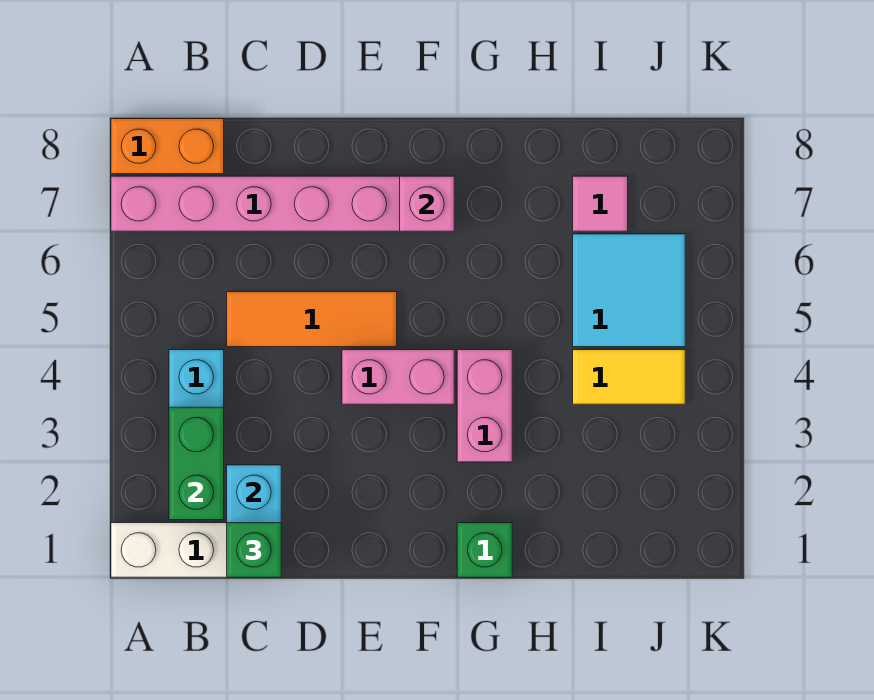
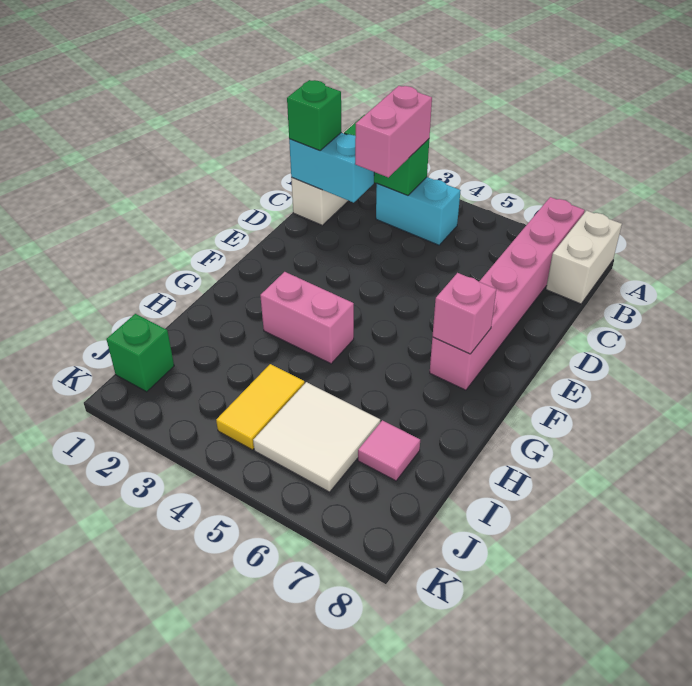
orange brick A8:B8 level 1 -> white brick A8:B8 level 1
orange tile C5:E5 level 1 -> none
pink brick E4:F4 level 1 -> pink brick B3:C3 level 3
green brick G1 level 1 -> green brick J1 level 1
cyan tile I5:J6 level 1 -> white tile I5:J6 level 1

